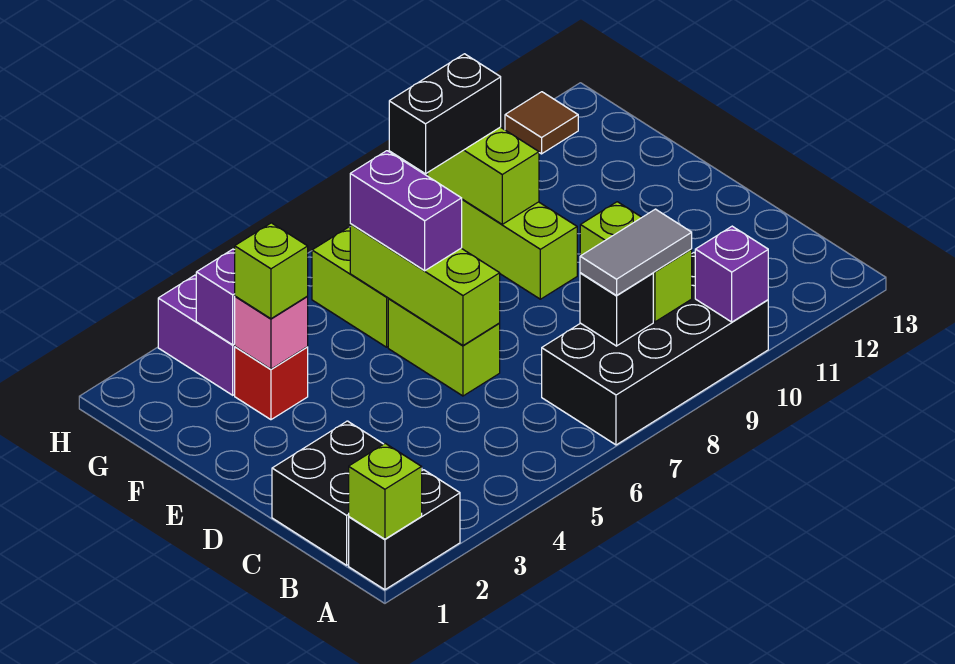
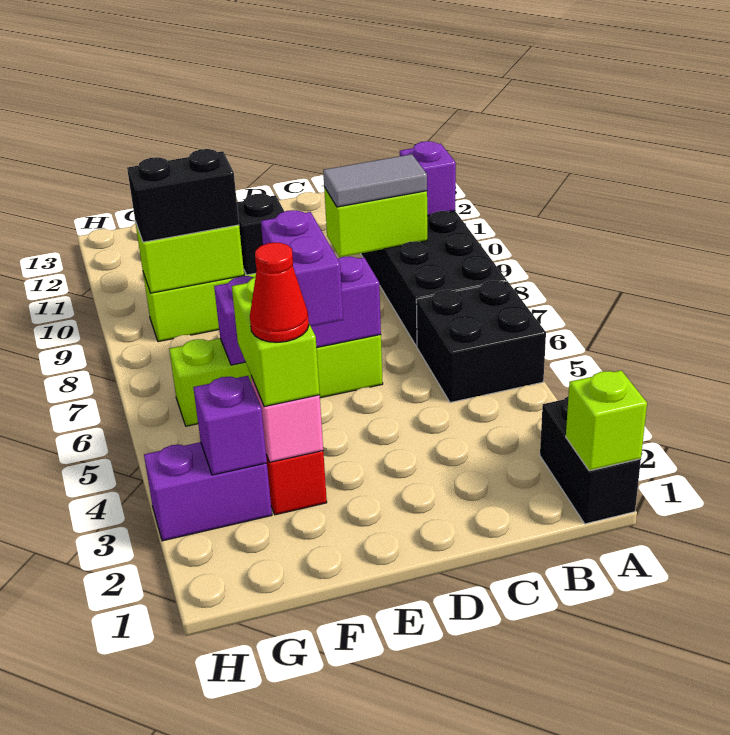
black brick B1:C2 level 1 -> black brick A5:B6 level 1
black brick B8 level 2 -> black brick E9 level 2
grey tile B8:B9 level 3 -> grey tile B9:C9 level 3
lime brick D6:F6 level 2 -> purple brick D6:F6 level 2
purple brick E6:F6 level 3 -> purple brick E5:E6 level 3
lime brick F3 level 3 -> lime brick F3:F4 level 3
none -> red cone F3 level 4
black brick G8:G9 level 3 -> black brick F9:G9 level 3
brown tile H12 level 1 -> none

